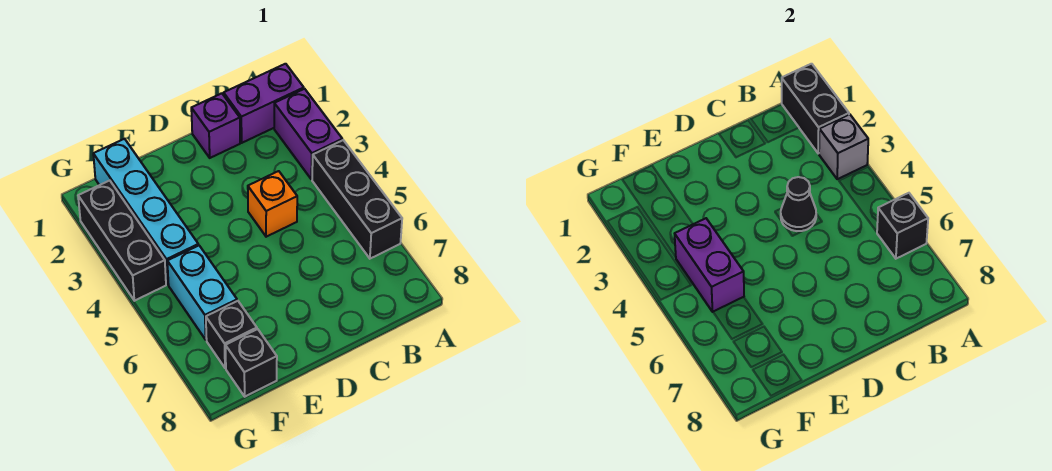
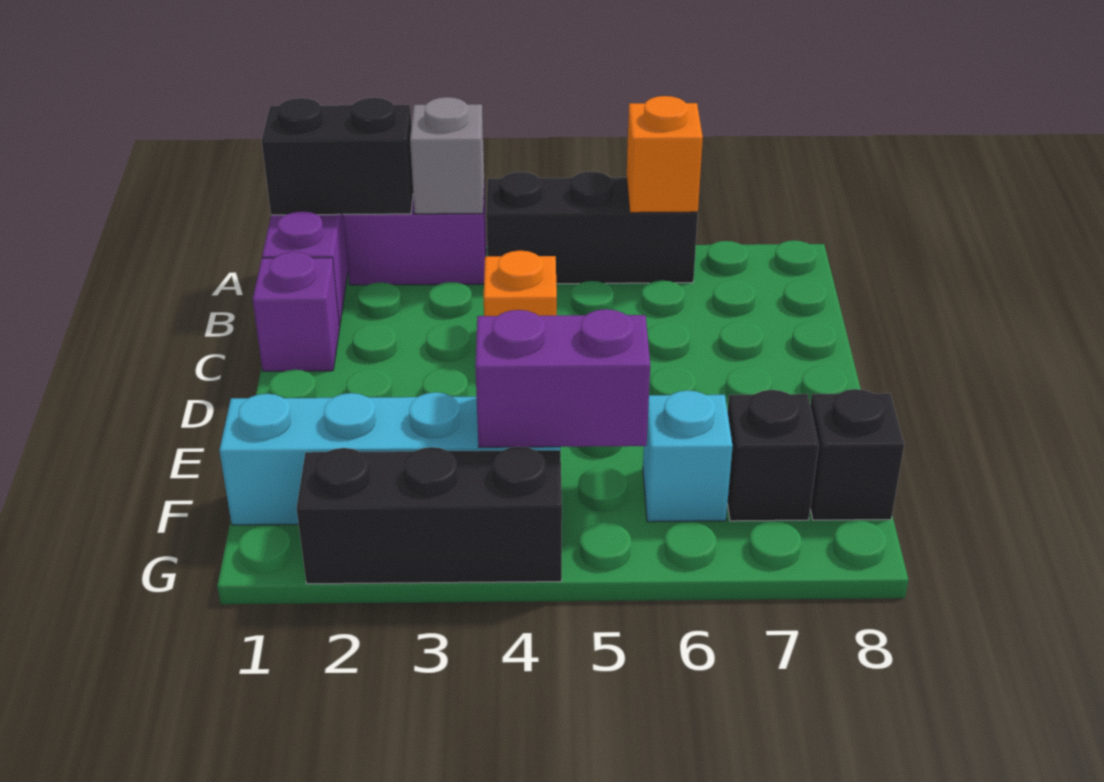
black brick A6 level 2 -> orange brick A6 level 2
black cone C4 level 2 -> none
cyan brick F5:F6 level 1 -> cyan brick F6 level 1

